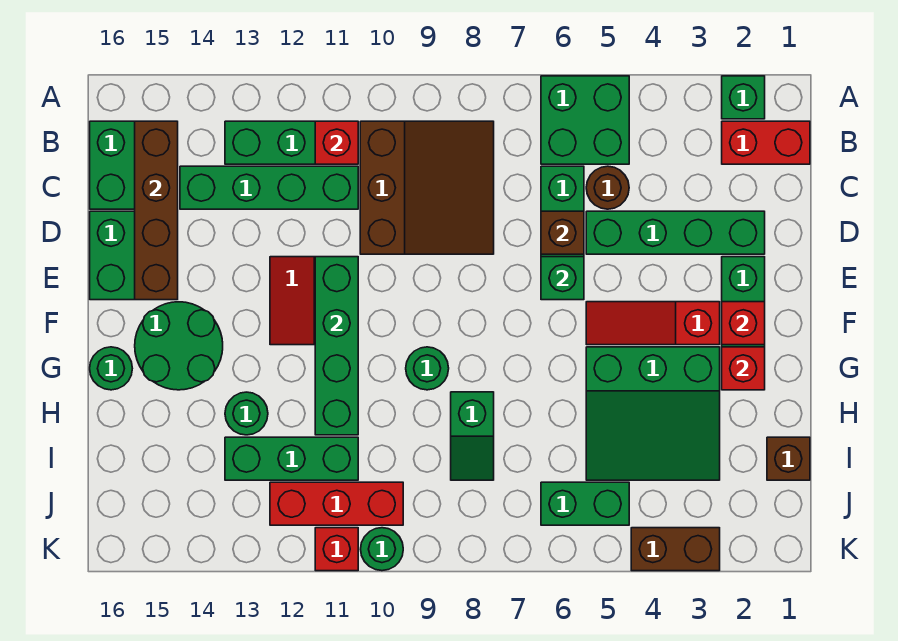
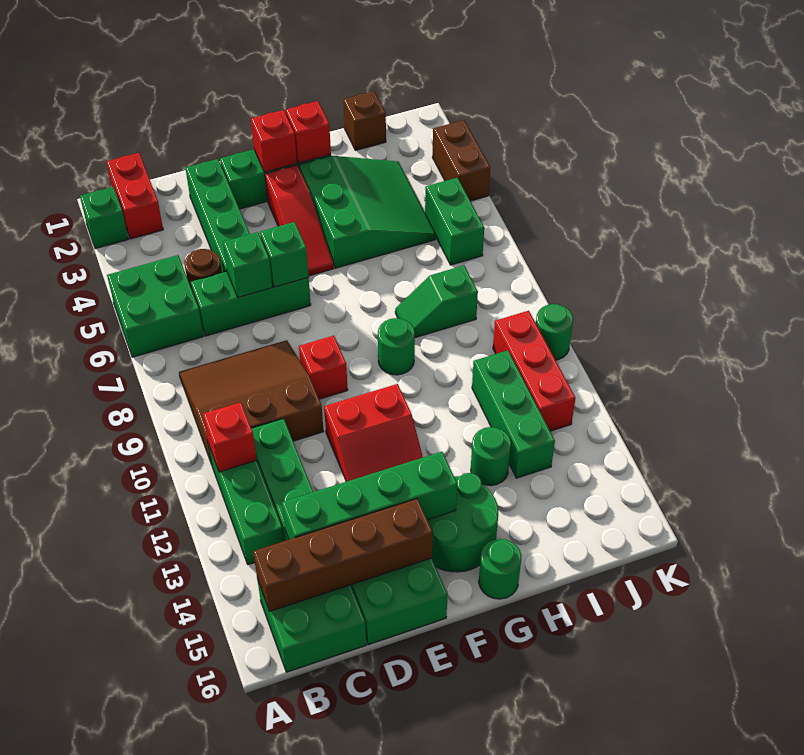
brown brick D6 level 2 -> green brick D6 level 2
green brick E11:H11 level 2 -> green brick C14:F14 level 2
green slope H8:I8 level 1 top H -> green slope H8:I8 level 1 top I
red brick K11 level 1 -> red brick E9 level 1

